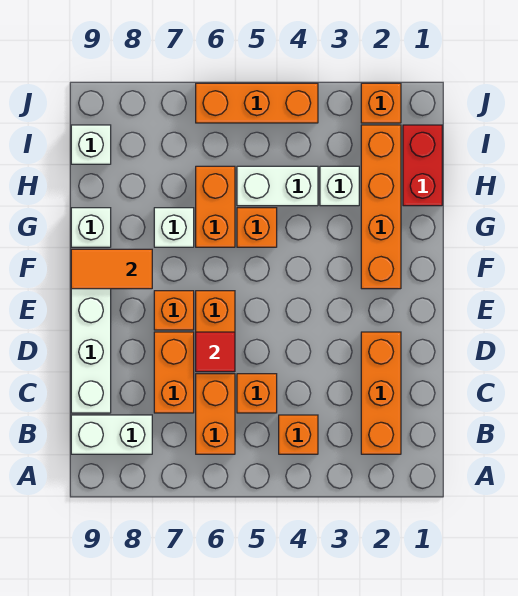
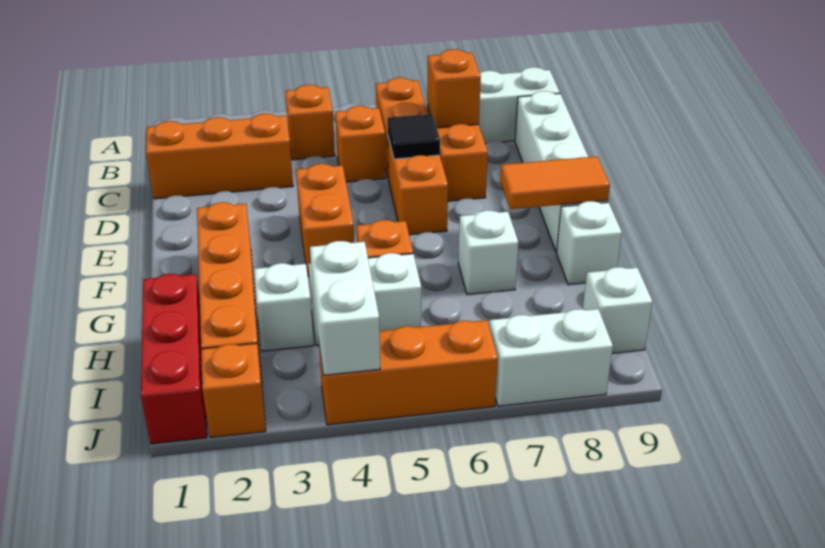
orange brick B2:D2 level 1 -> orange brick C1:C3 level 1
red tile D6 level 2 -> black tile D6 level 2
orange brick E7 level 1 -> orange brick C7 level 2
orange brick G6:H6 level 1 -> orange brick E4:F4 level 1
red brick H1:I1 level 1 -> red brick H1:J1 level 1
none -> white brick I4:J4 level 2
none -> white brick J7:J8 level 1

